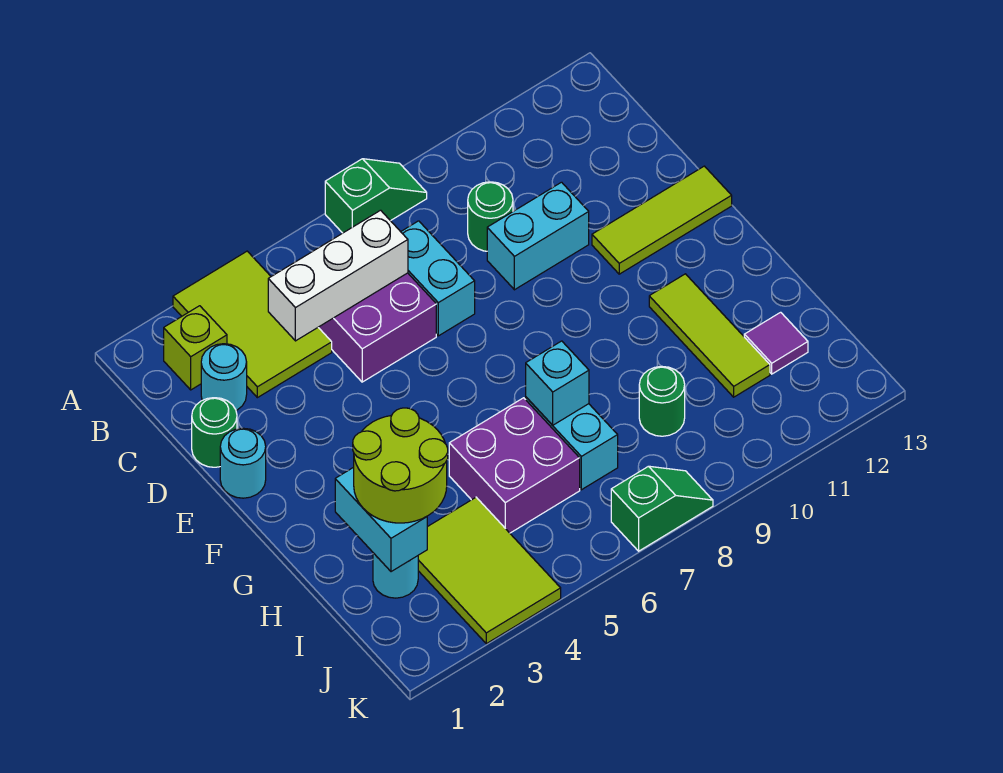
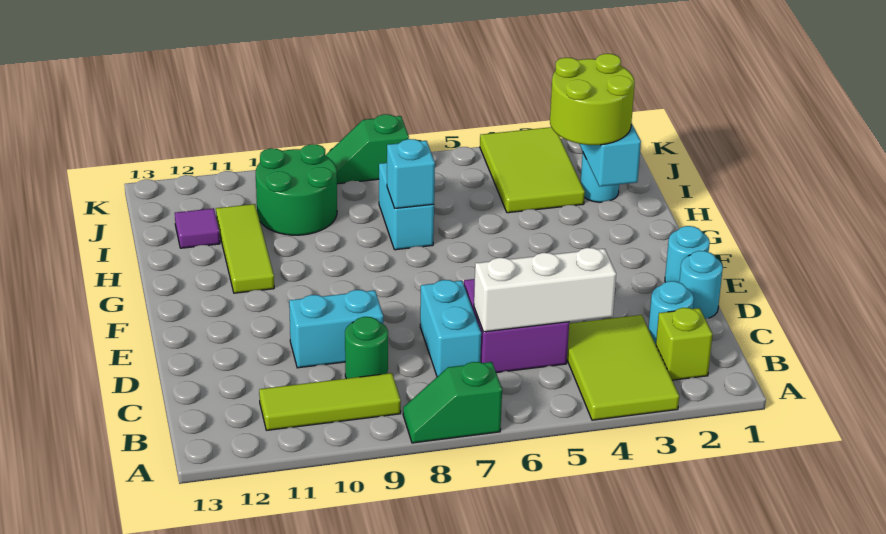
green round brick D1 level 1 -> cyan round brick D1 level 1
lime tile E11:E13 level 1 -> lime tile B9:B11 level 1
purple brick H5:I6 level 1 -> none
green round brick I9 level 1 -> green round brick I9:J10 level 1

